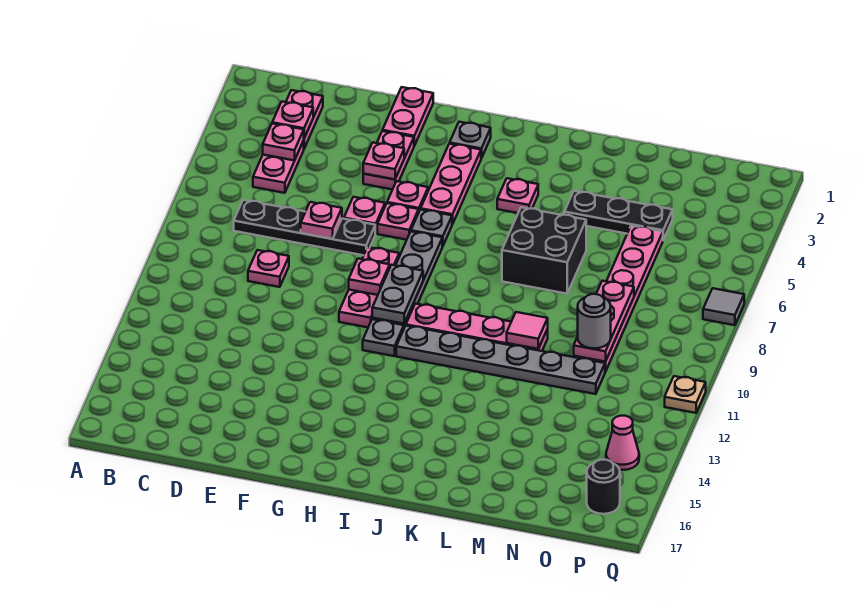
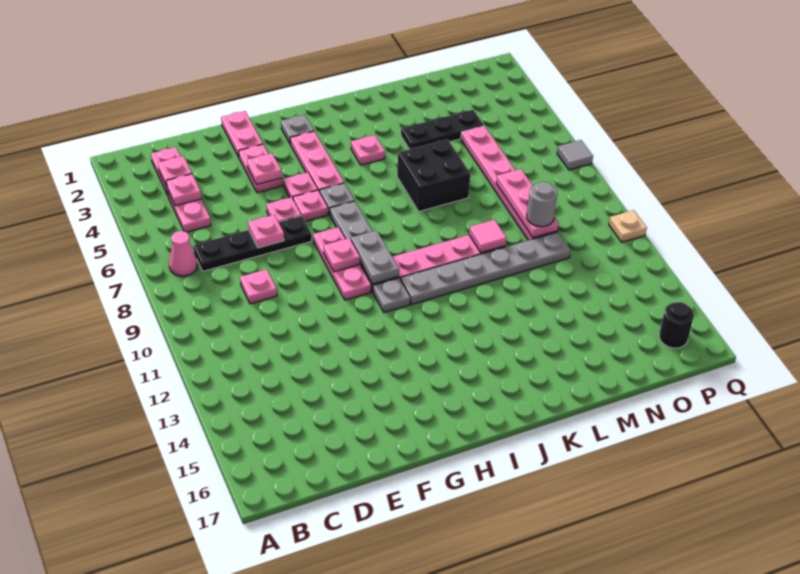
pink cone P14 level 1 -> pink cone B7 level 1

